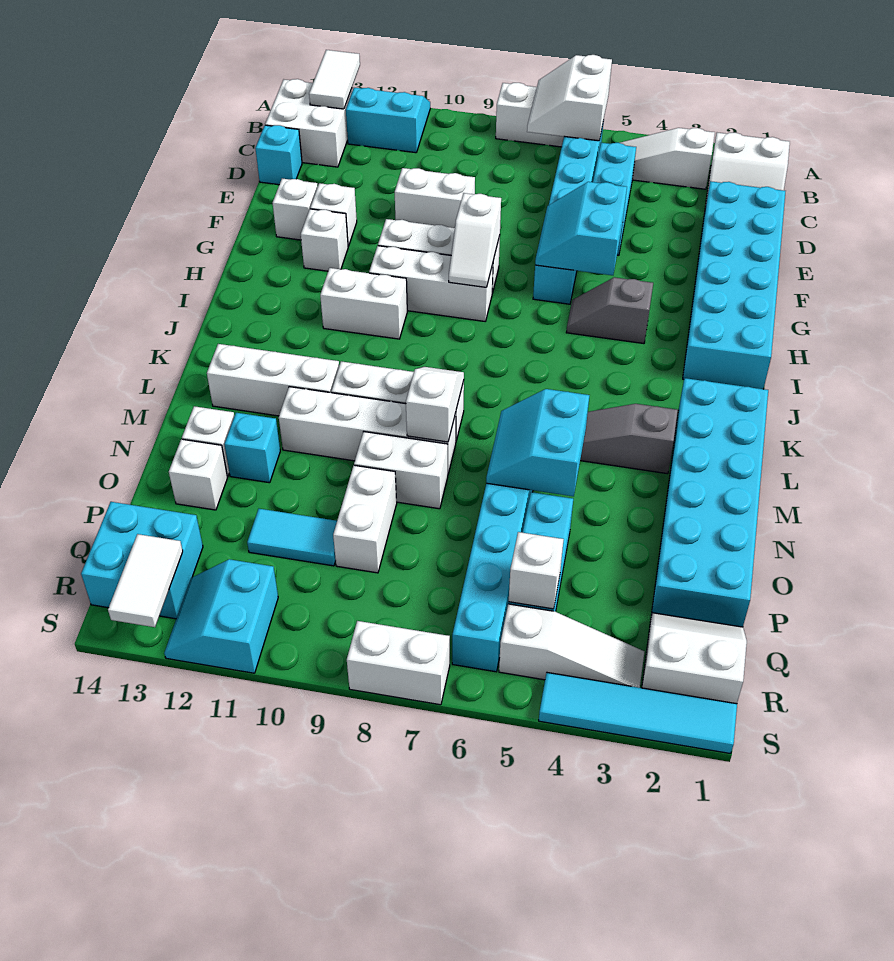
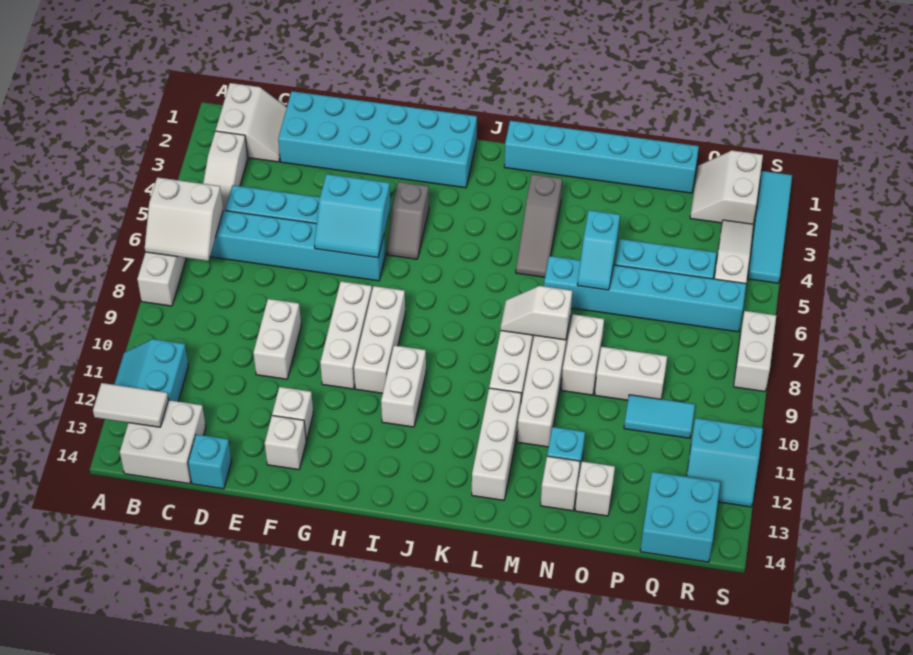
white slope G8:H8 level 2 top G -> none
white brick G12 level 1 -> none
cyan brick K1:P2 level 1 -> cyan brick K1:P1 level 1
cyan slope M5:N6 level 2 top 5 -> cyan slope N5:N6 level 2 top 5
cyan tile P10:P11 level 1 -> cyan tile P10:Q10 level 1
white brick Q5 level 2 -> none
white tile R13:S13 level 2 -> none

